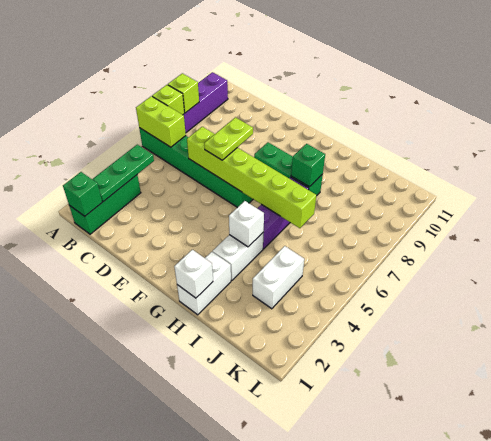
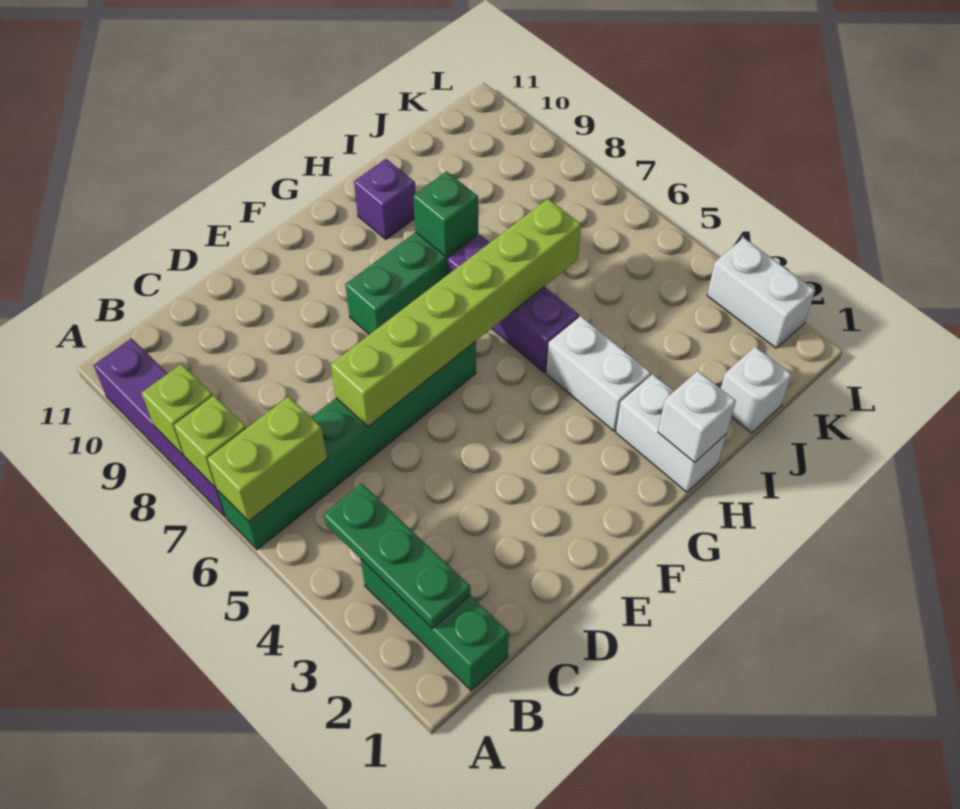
green brick B1 level 2 -> none
lime plate E6:E7 level 3 -> none
white brick H4 level 2 -> white brick J1 level 1
none -> purple brick H10 level 1
white brick J3:J4 level 1 -> white brick L2:L3 level 1

